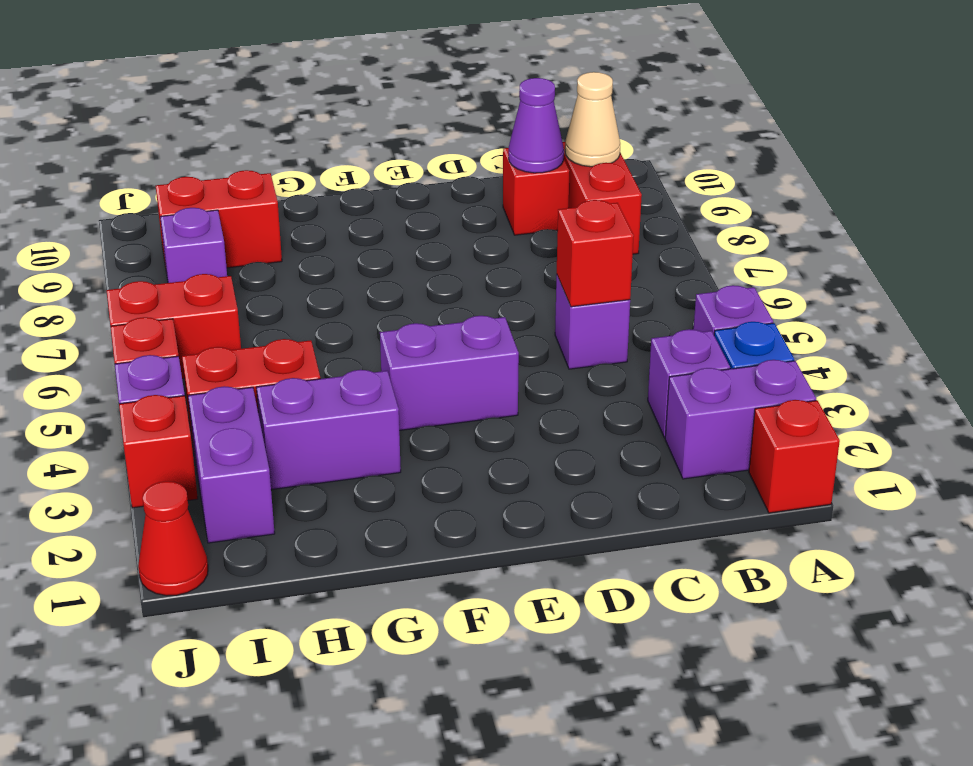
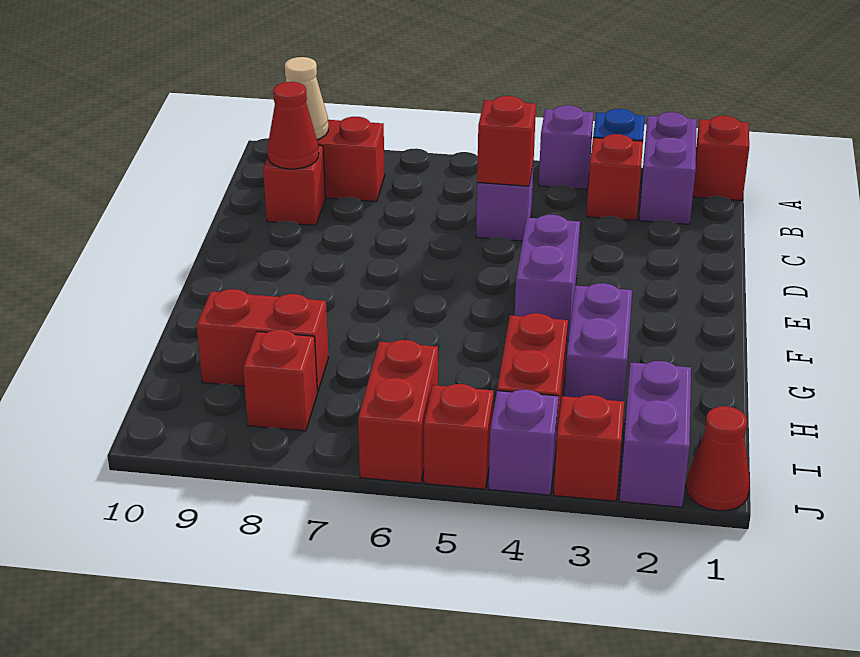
purple brick B3 level 1 -> red brick B3 level 1
purple cone C9 level 2 -> red cone C9 level 2
red brick H9:I9 level 1 -> red brick H8:H9 level 1
purple brick I2:I3 level 1 -> purple brick I2:J2 level 1
purple brick I8 level 1 -> red brick I8 level 1

